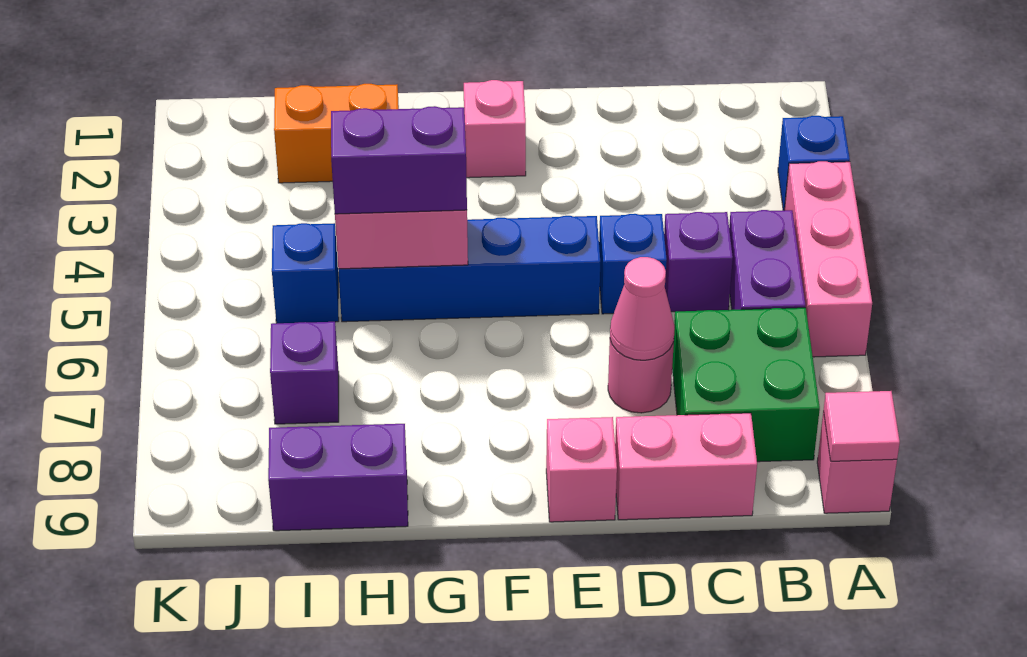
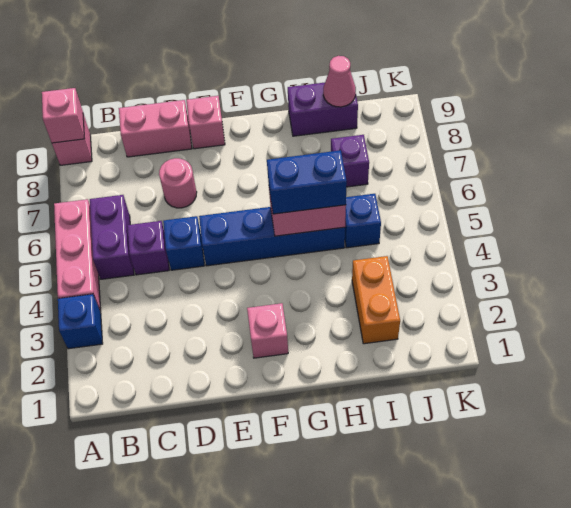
pink tile A9 level 2 -> pink brick A9 level 2
green brick B7:C8 level 1 -> none
pink cone D7 level 2 -> pink cone I9 level 2
purple brick G5:H5 level 3 -> blue brick G5:H5 level 3
orange brick H2:I2 level 1 -> orange brick I2:I3 level 1

